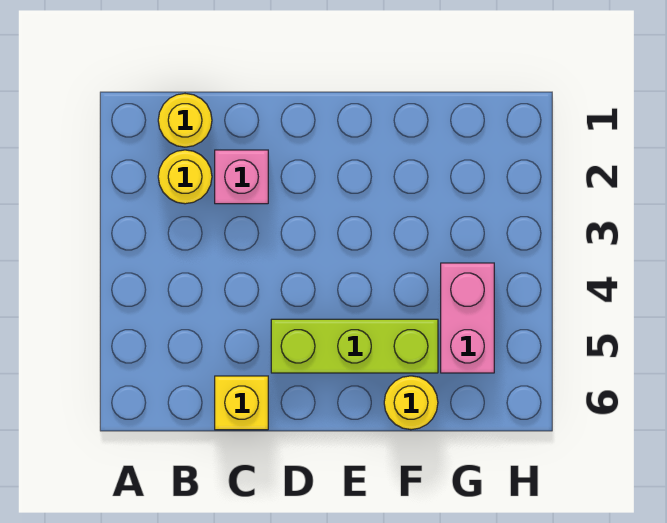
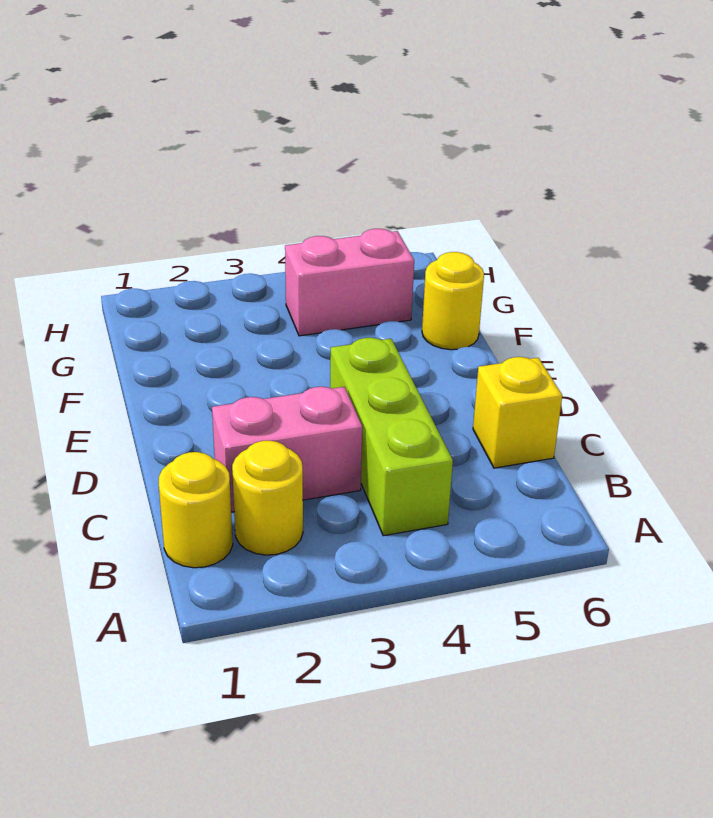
pink brick C2 level 1 -> pink brick C2:C3 level 1
lime brick D5:F5 level 1 -> lime brick B4:D4 level 1

